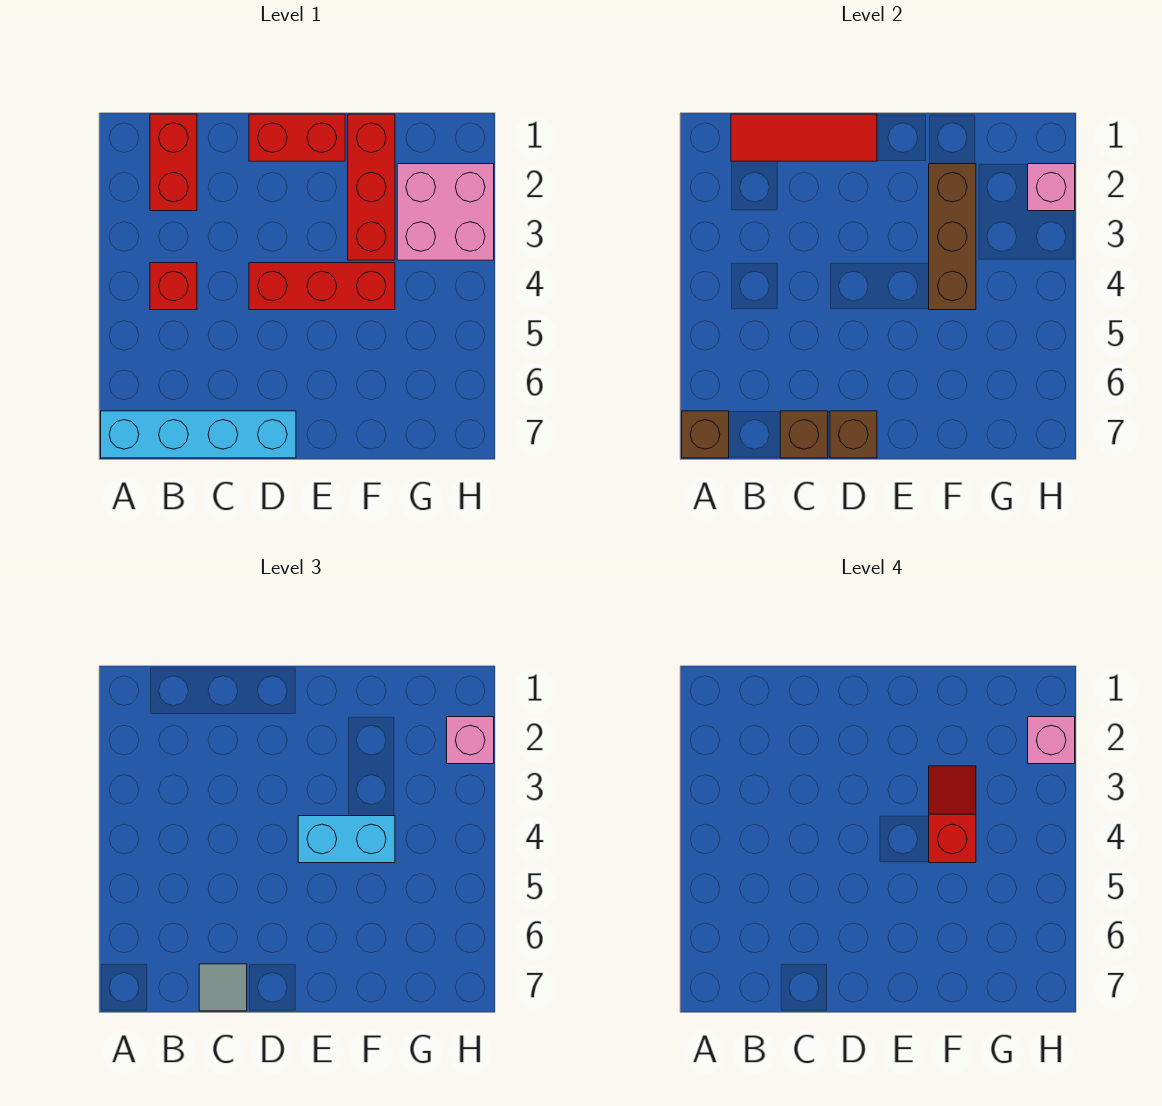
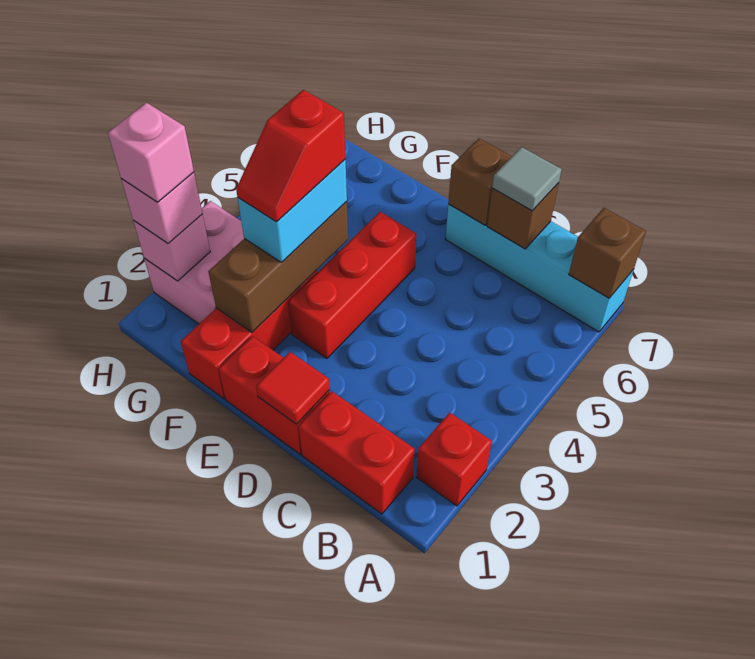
red brick B1:B2 level 1 -> red brick B1:C1 level 1
red tile B1:D1 level 2 -> red tile D1 level 2
red brick B4 level 1 -> red brick A2 level 1
red brick D4:F4 level 1 -> red brick E3:E5 level 1
cyan brick E4:F4 level 3 -> cyan brick F3:F4 level 3

